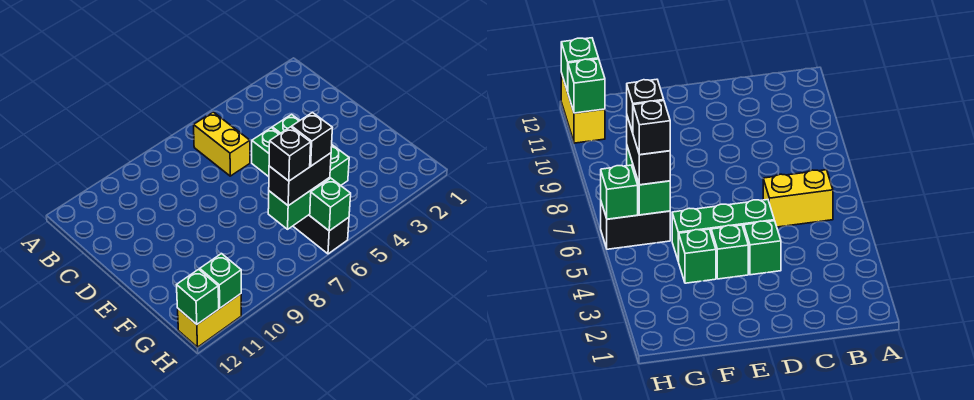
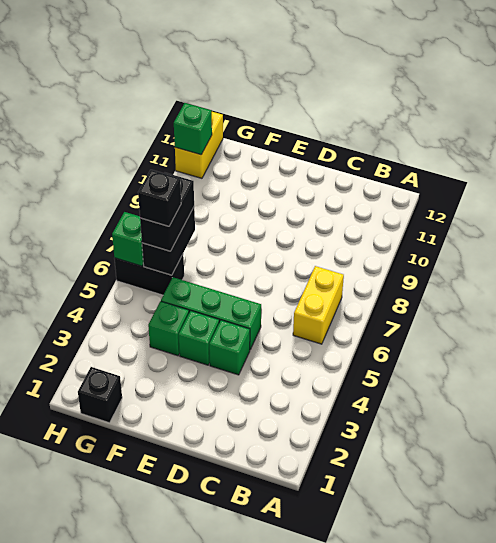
yellow brick B6:C6 level 1 -> yellow brick B6:B7 level 1
green brick G6:G7 level 2 -> black brick G6:G7 level 2
black brick G7 level 4 -> black brick G1 level 1
green brick H12 level 2 -> none

